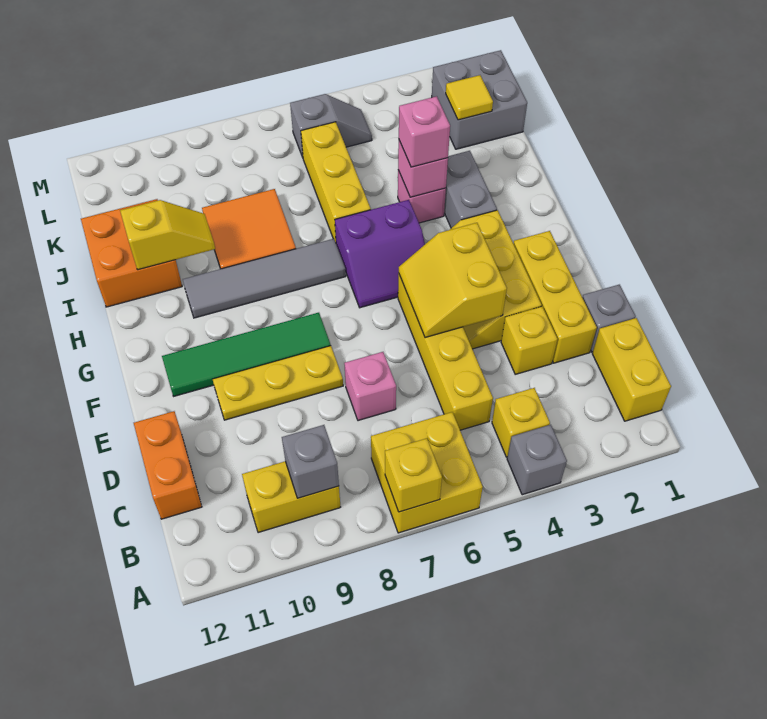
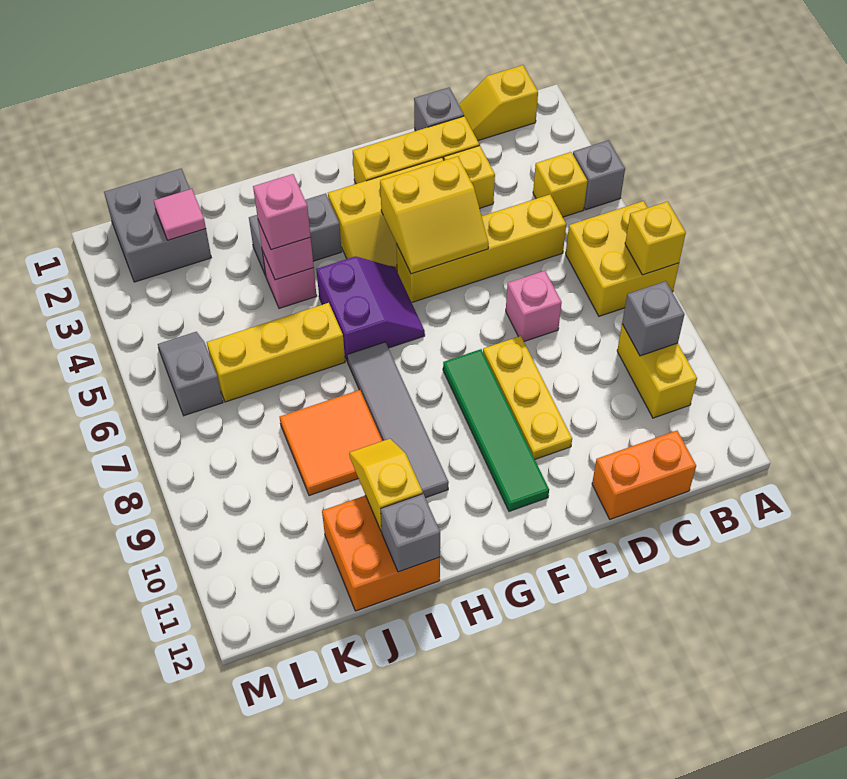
yellow brick B1:C1 level 1 -> yellow slope B1:C1 level 1 top B
none -> grey brick I12 level 2
yellow tile K2 level 2 -> pink tile K2 level 2

